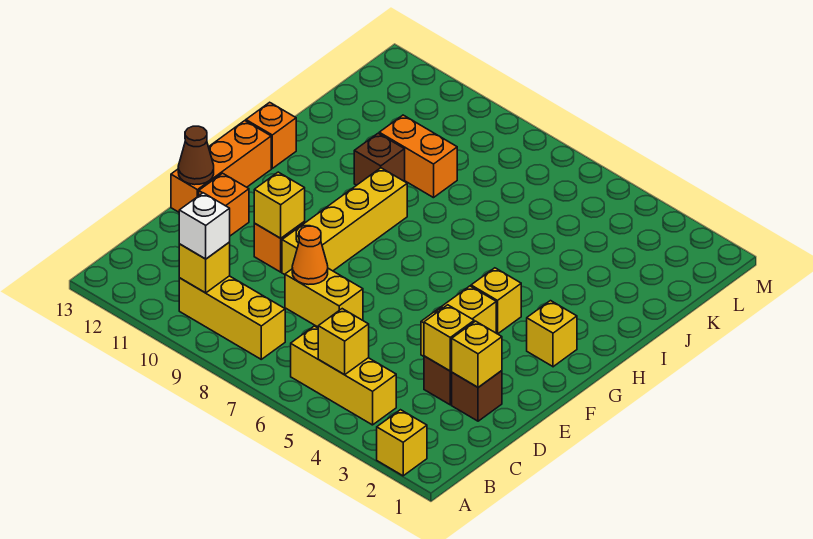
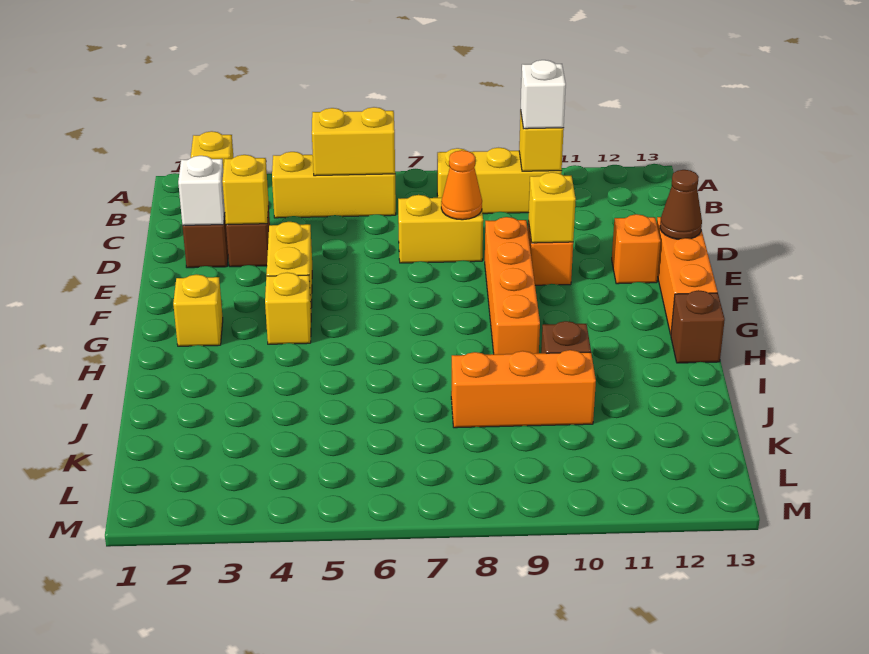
yellow brick B5 level 2 -> yellow brick B5:B6 level 2
yellow brick D2 level 2 -> white brick D2 level 2
yellow brick E9:H9 level 1 -> orange brick E9:H9 level 1
orange brick H13 level 1 -> brown brick H13 level 1
orange brick J9:J10 level 1 -> orange brick J8:J10 level 1

